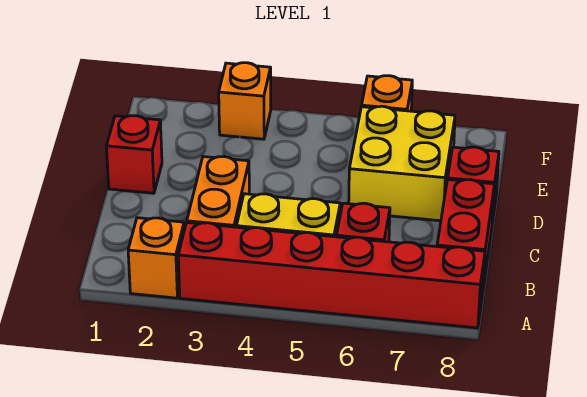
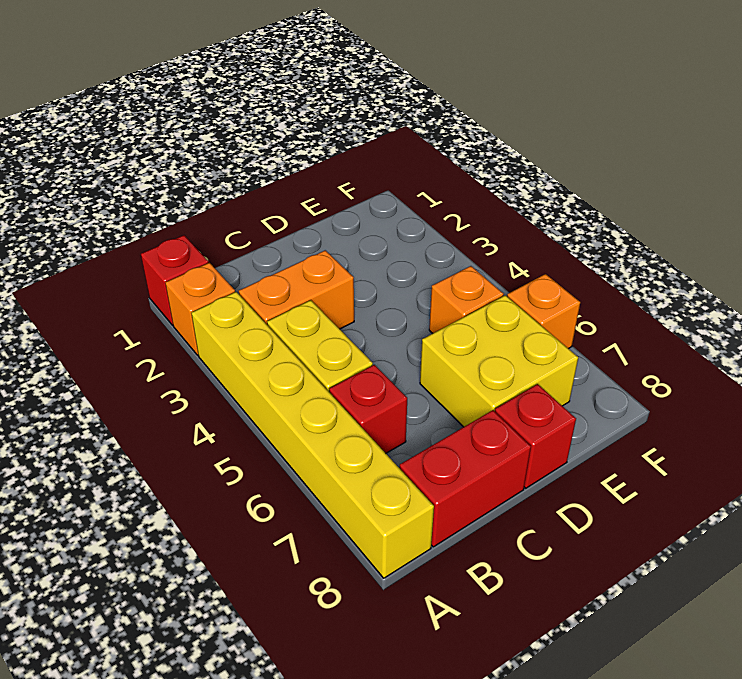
red brick A3:A8 level 1 -> yellow brick A3:A8 level 1
red brick D1 level 1 -> red brick A1 level 1
orange brick F3 level 1 -> orange brick E5 level 1

